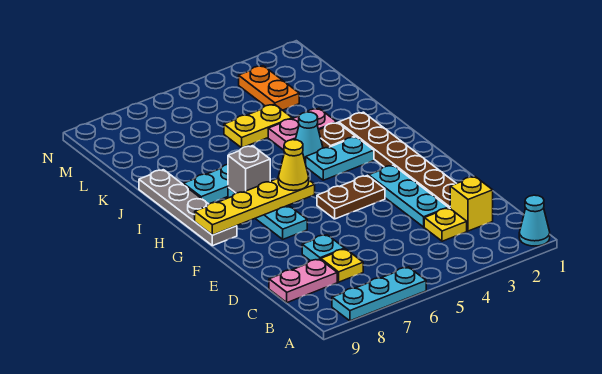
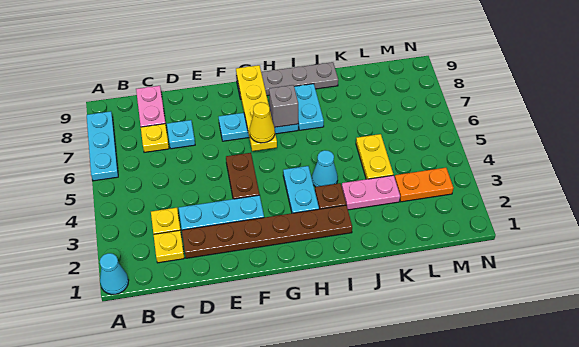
yellow brick C2 level 1 -> yellow plate C2 level 1
pink plate J3:J4 level 1 -> pink plate J3:K3 level 1

